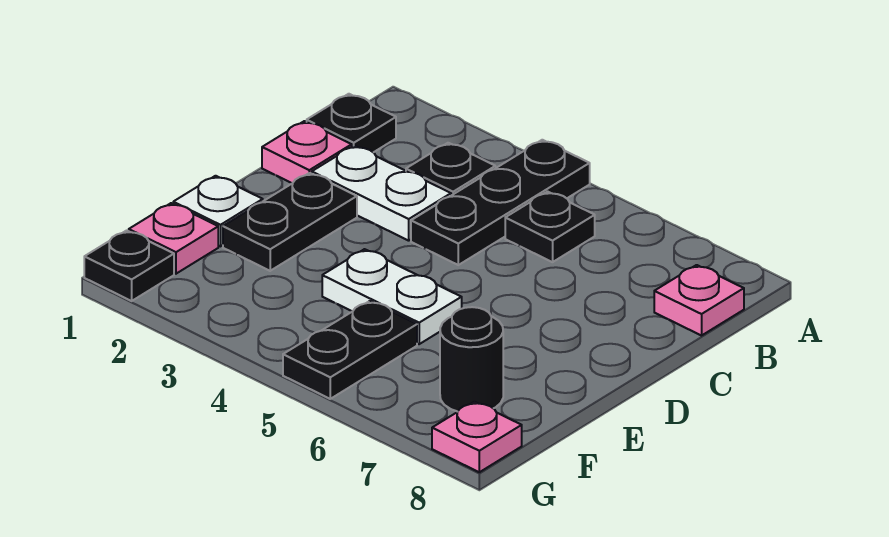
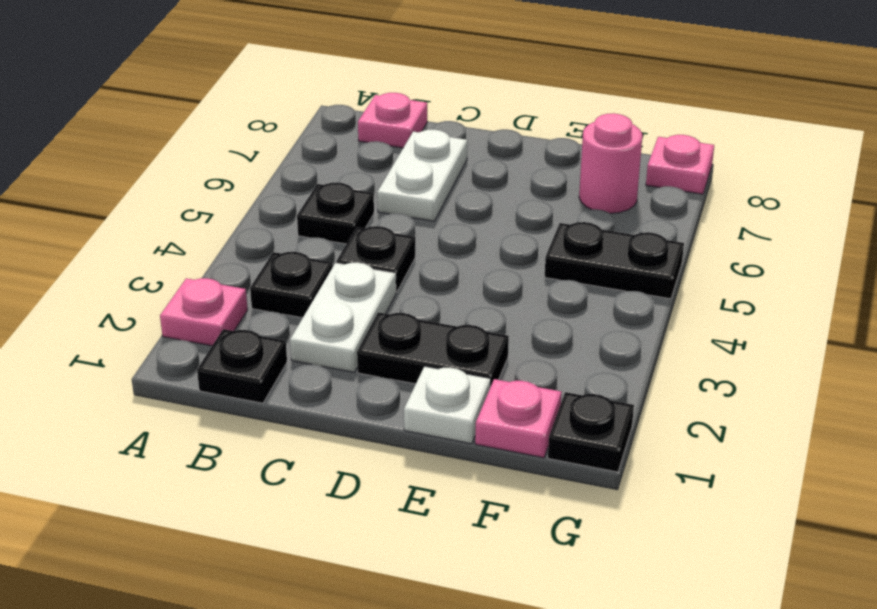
black plate A4:C4 level 1 -> black plate C4 level 1
pink plate C1 level 1 -> pink plate A2 level 1
white plate E4:E5 level 1 -> white plate C6:C7 level 1
black round brick F7 level 1 -> pink round brick F7 level 1

